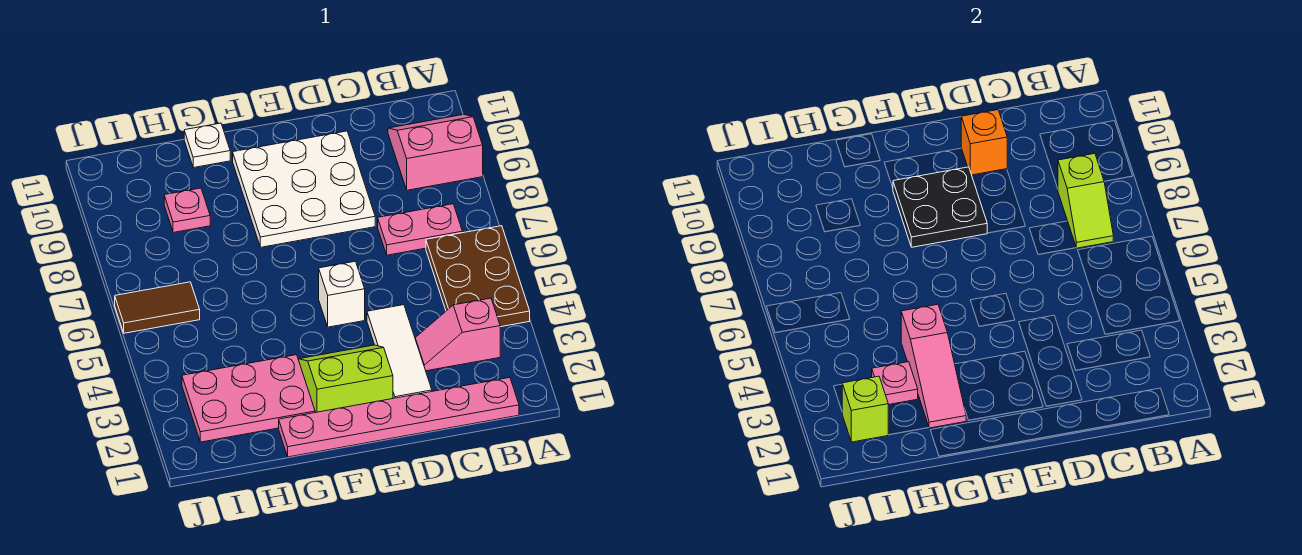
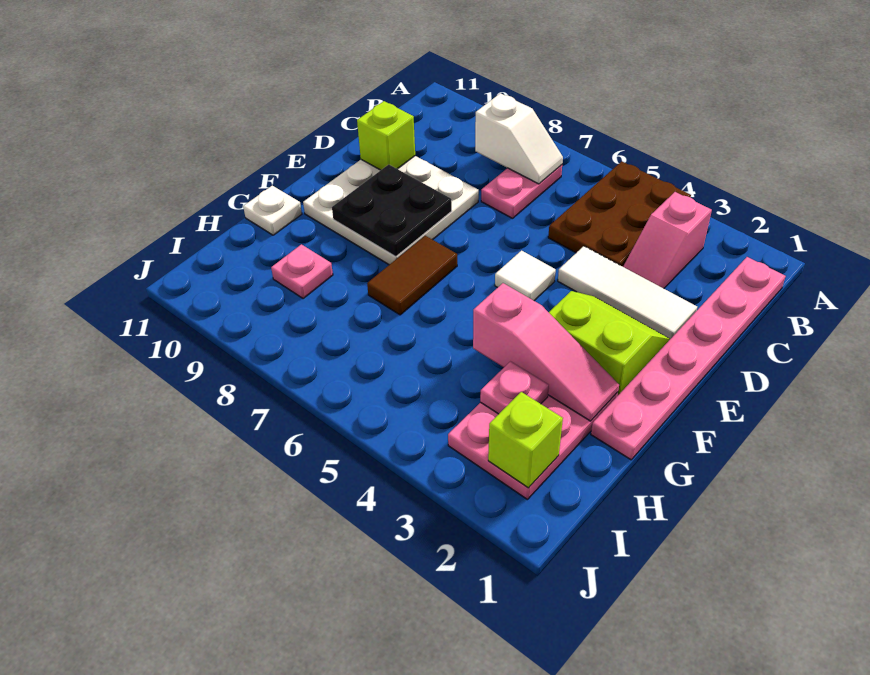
brown plate A4:B6 level 1 -> brown plate A4:C5 level 1
pink slope A9:B10 level 1 top 9 -> none
lime slope B7:B8 level 2 top 8 -> white slope B7:B8 level 2 top 8
orange brick D10 level 2 -> lime brick D10 level 2
lime slope E2:F3 level 1 top 2 -> lime slope E2:F3 level 1 top F
white brick E5 level 1 -> white tile E5 level 1
brown tile I6:J6 level 1 -> brown tile F7:G7 level 1

